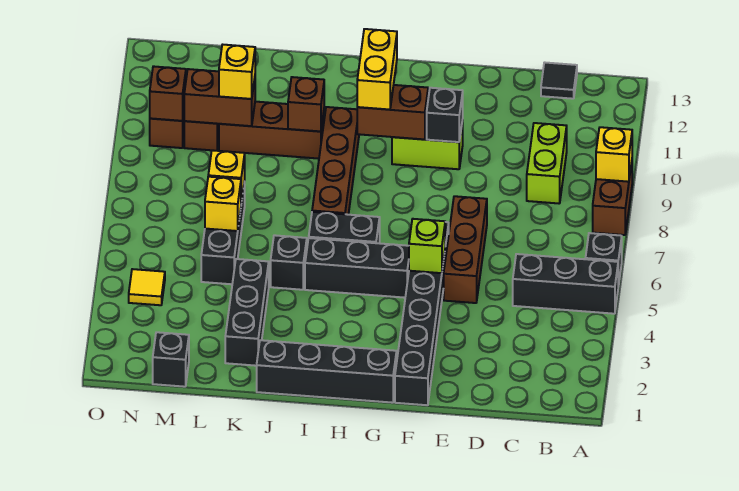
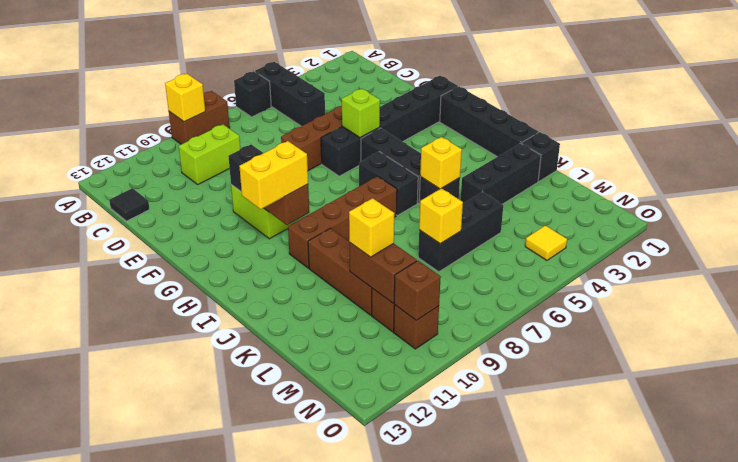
brown brick J10 level 2 -> none
yellow brick L6 level 2 -> yellow brick J5 level 2
black brick M1 level 1 -> black brick K1 level 1

